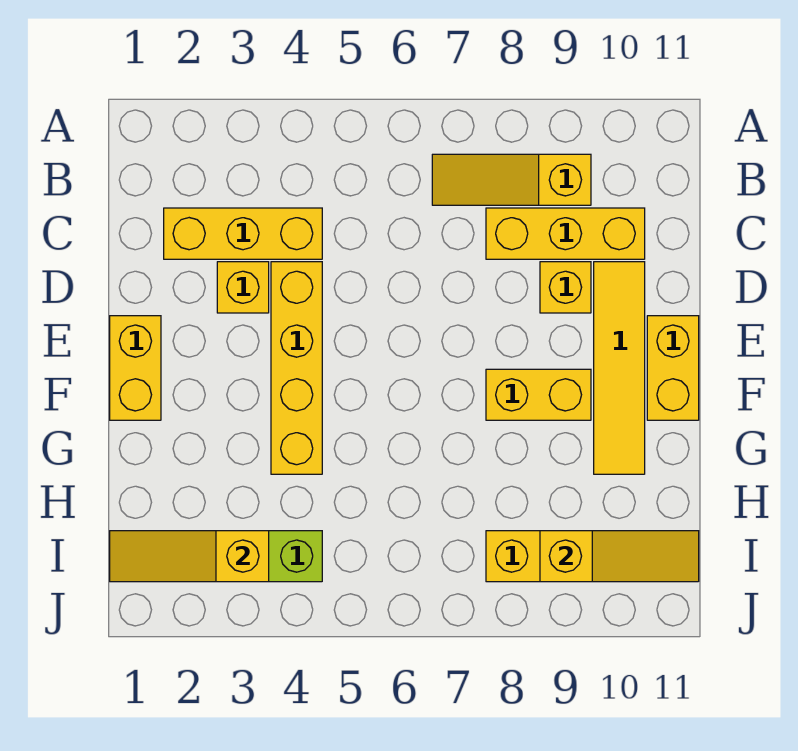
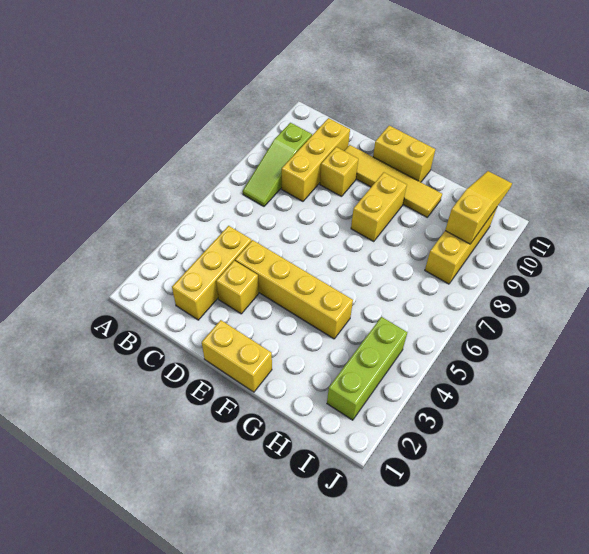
yellow slope B7:B9 level 1 top 9 -> lime slope B7:B9 level 1 top 9
yellow slope I1:I3 level 2 top 3 -> none

